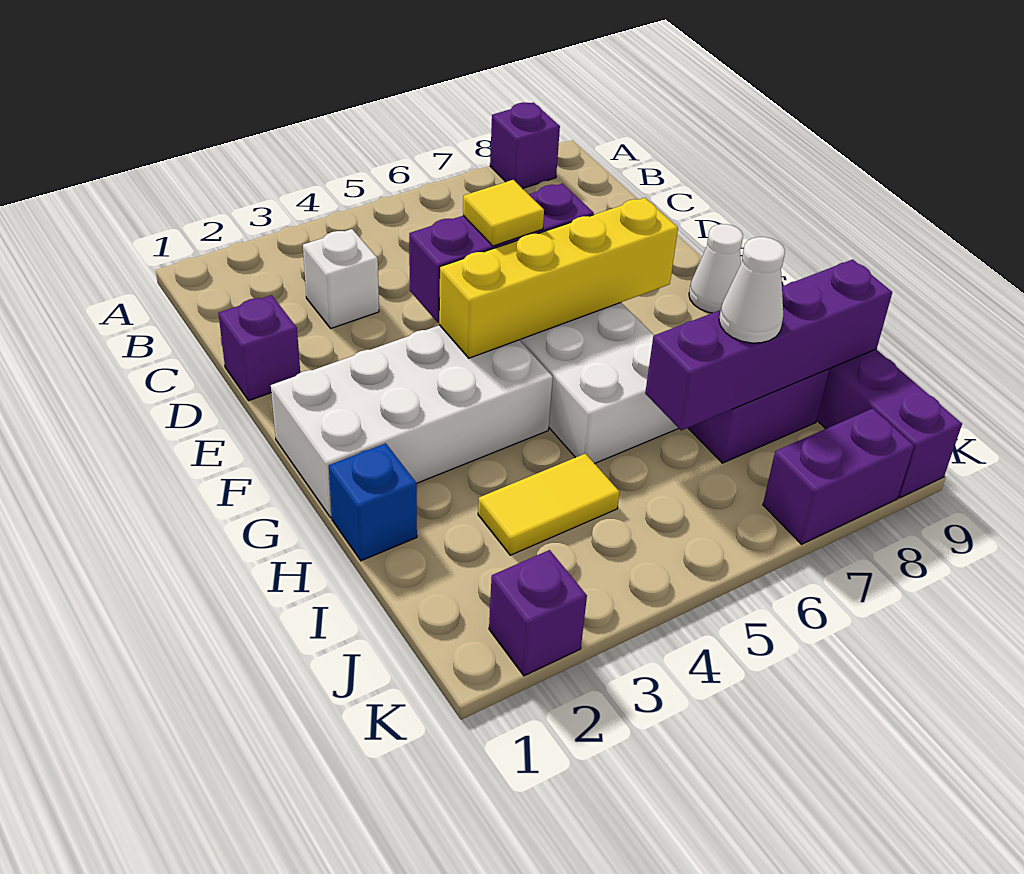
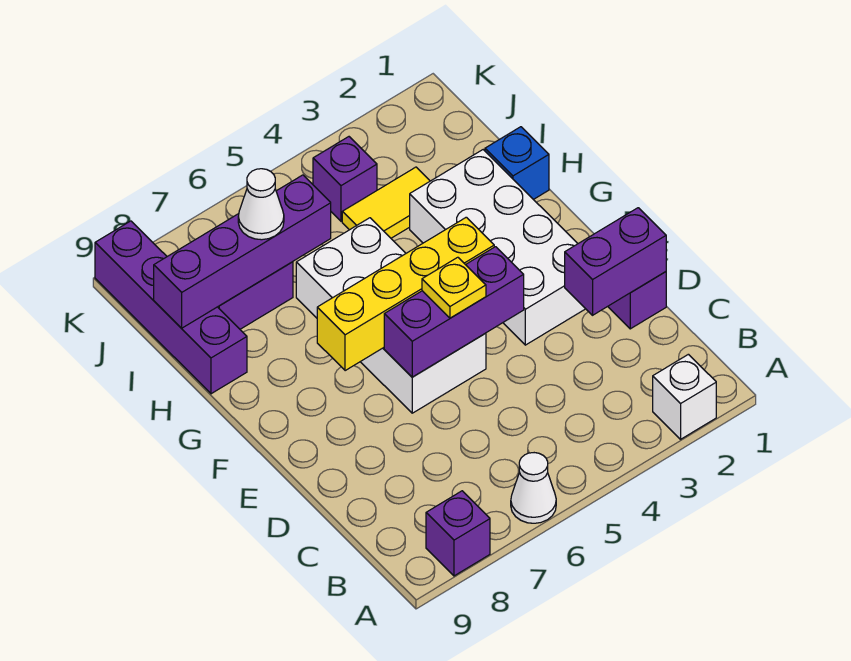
white brick C3 level 1 -> white brick A2 level 1
yellow tile E5 level 3 -> yellow plate E5 level 3
white brick F1:G4 level 1 -> white brick E2:H3 level 1
white cone F9 level 1 -> white cone A6 level 1
purple brick K2 level 1 -> purple brick J4 level 1
purple brick K7:K8 level 1 -> purple brick D1:D2 level 2

